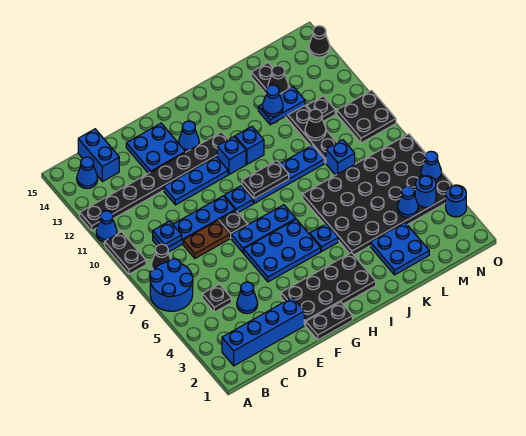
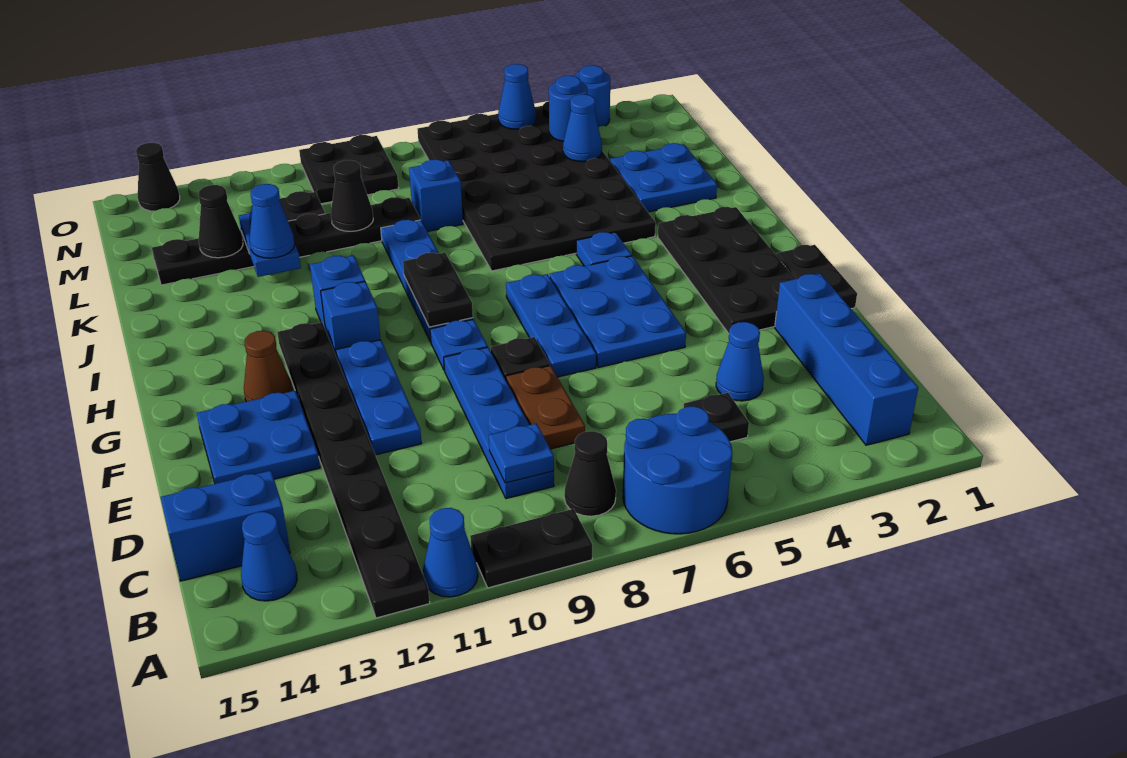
blue cone G13 level 1 -> brown cone G13 level 1

